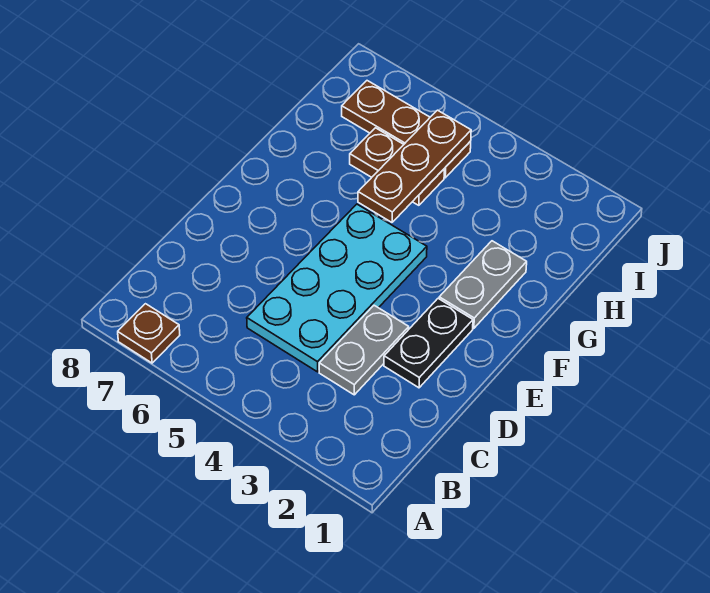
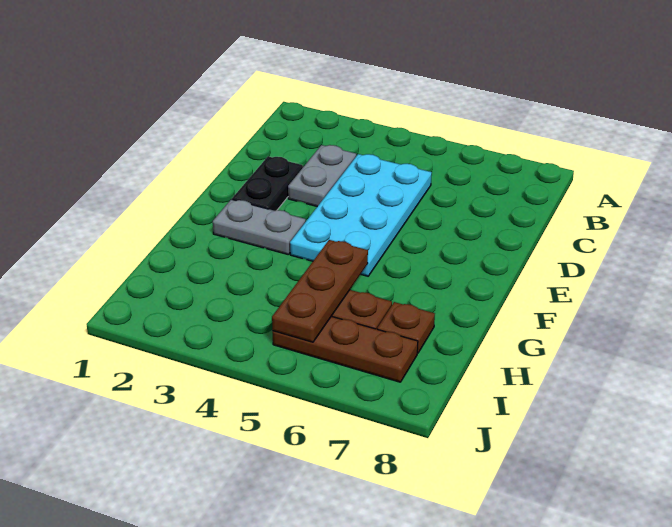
brown plate A7 level 1 -> brown plate H7 level 1
grey plate F2:G2 level 1 -> grey plate F2:F3 level 1

